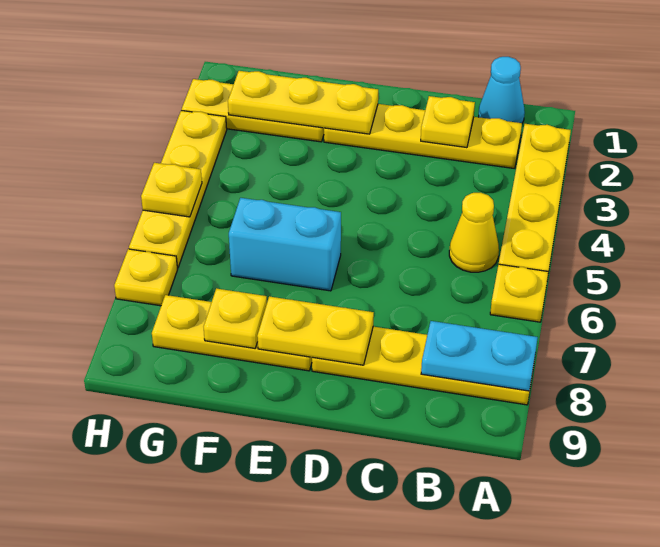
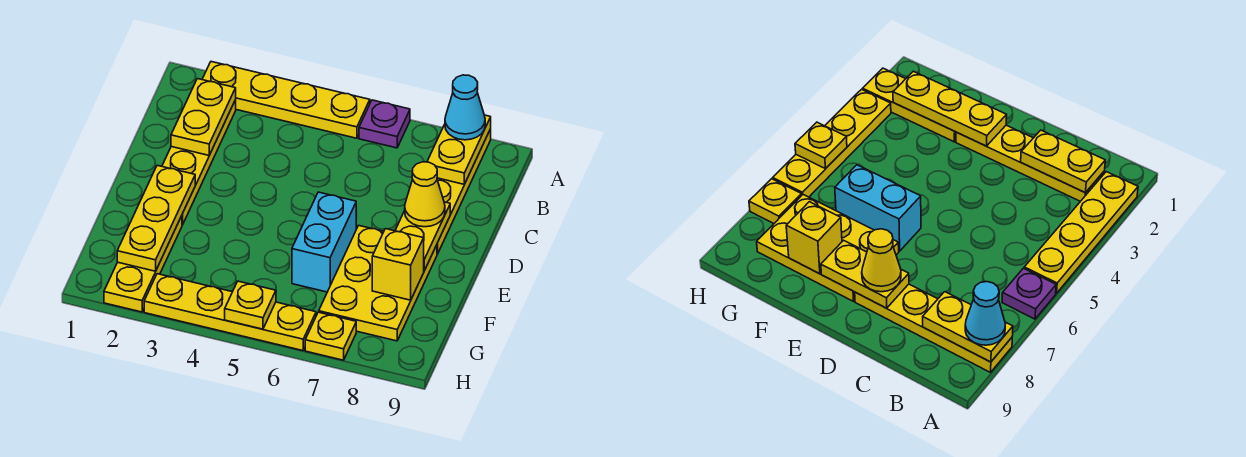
yellow plate A6 level 1 -> purple plate A6 level 1
cyan plate A8:B8 level 2 -> yellow plate A8:B8 level 2
cyan cone B1 level 1 -> cyan cone A8 level 3
yellow cone B5 level 1 -> yellow cone D8 level 3
yellow plate C2 level 2 -> yellow plate B2:C2 level 2
yellow plate E8:G8 level 1 -> yellow plate E7:G8 level 1
yellow plate F8 level 2 -> yellow brick F8 level 2

